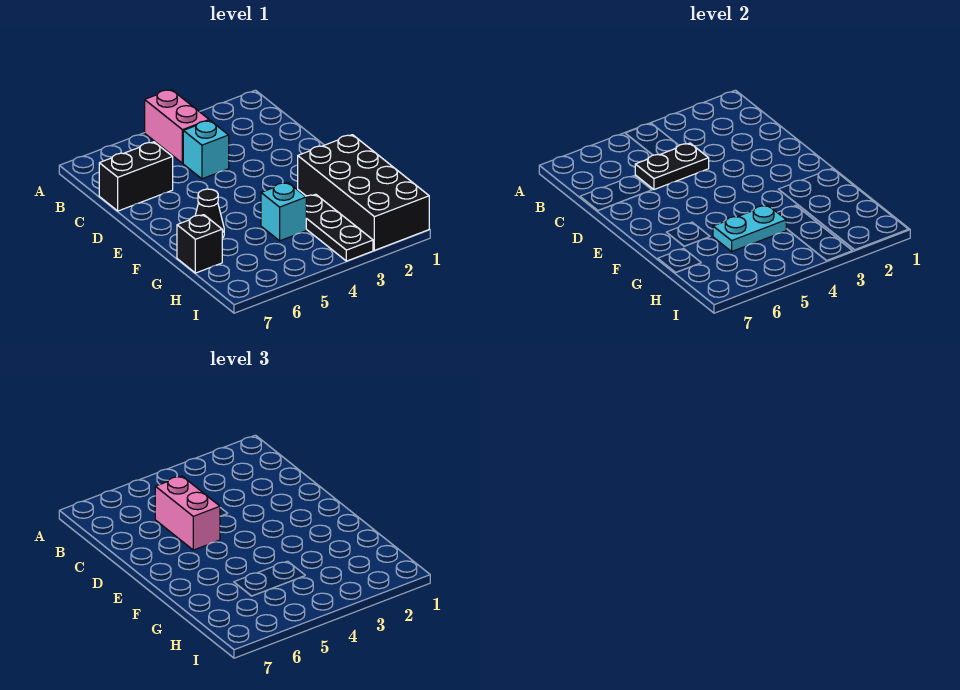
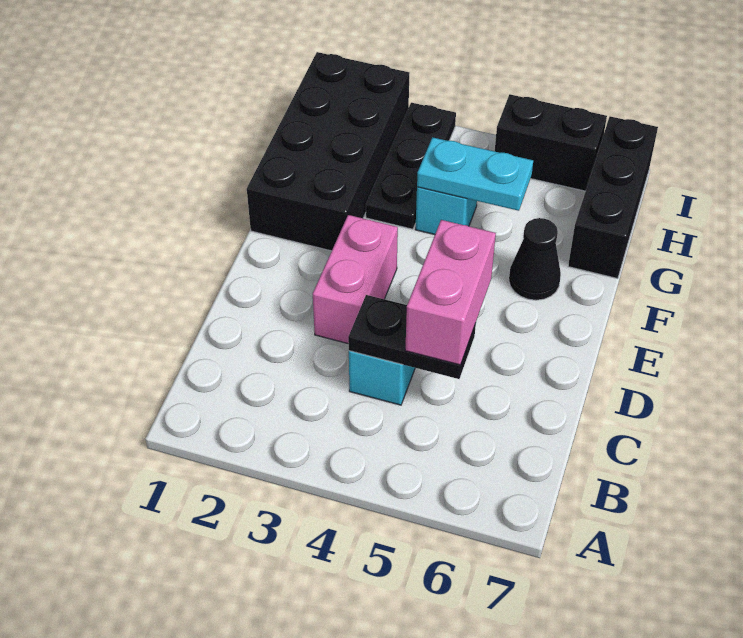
pink brick A4:B4 level 1 -> pink brick D3:E3 level 1
black brick C6:C7 level 1 -> black brick I5:I6 level 1
black brick G7 level 1 -> black brick G7:I7 level 1

